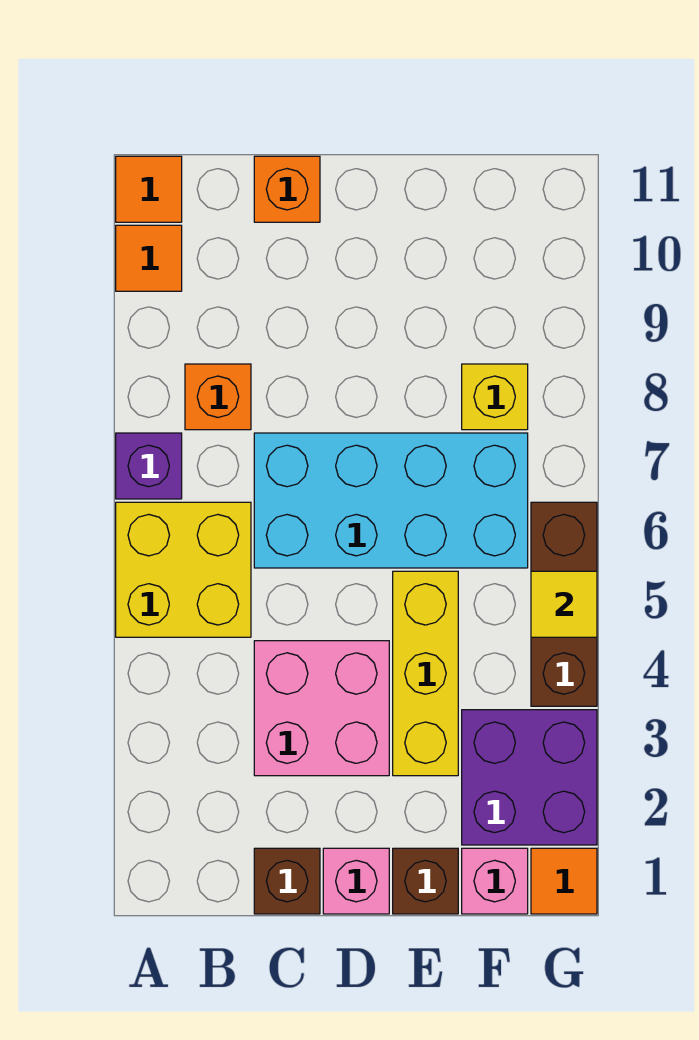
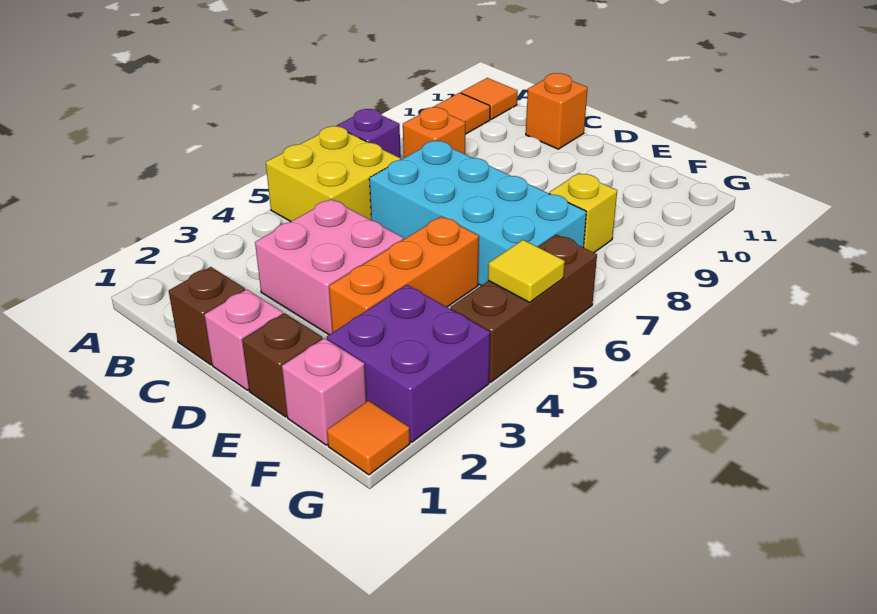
yellow brick E3:E5 level 1 -> orange brick E3:E5 level 1

